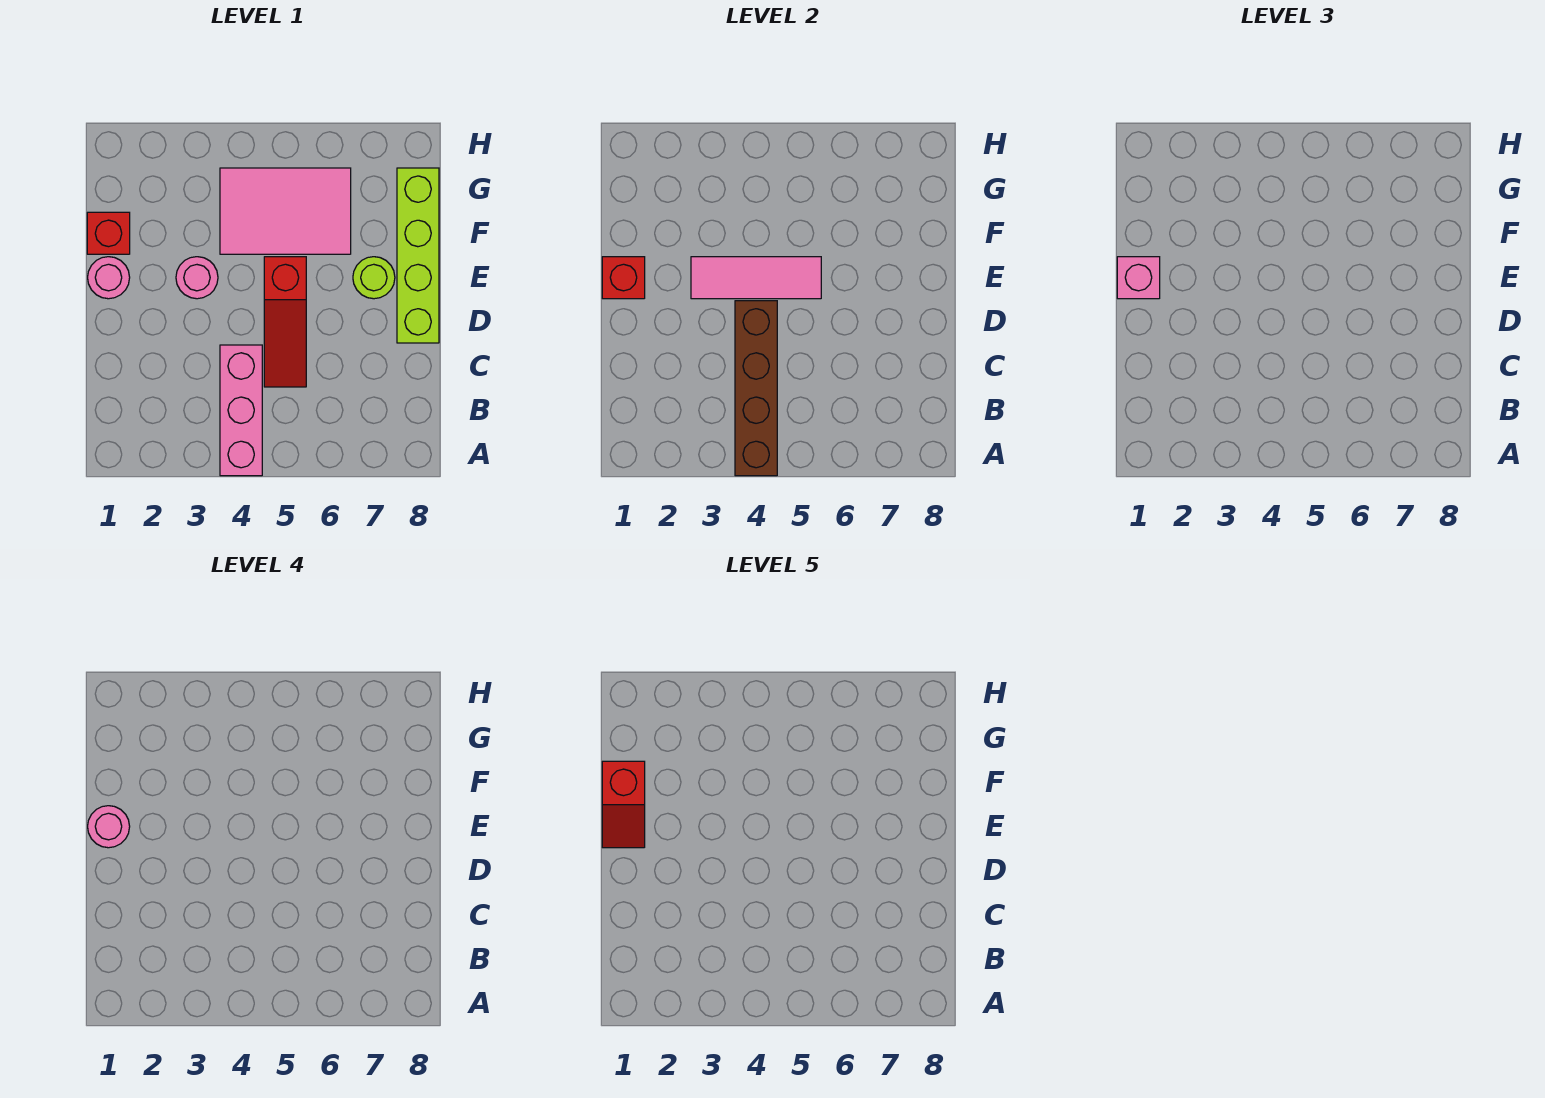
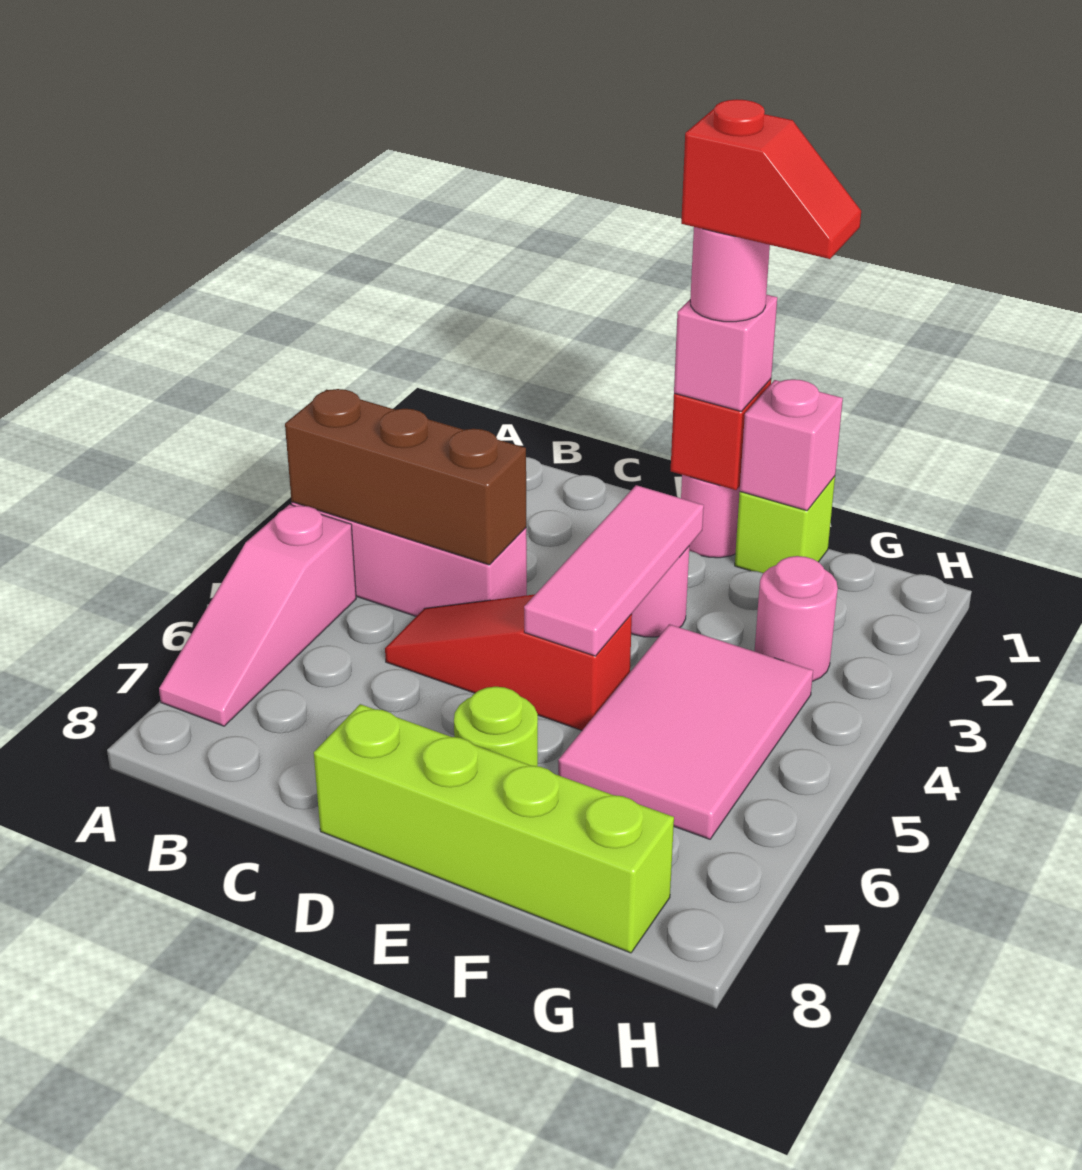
brown brick A4:D4 level 2 -> brown brick A4:C4 level 2
none -> pink slope A5:A7 level 1 top 5
red slope E1:F1 level 5 top F -> red slope E1:F1 level 5 top E
red brick F1 level 1 -> lime brick F1 level 1
none -> pink brick F1 level 2
none -> pink round brick G3 level 1

